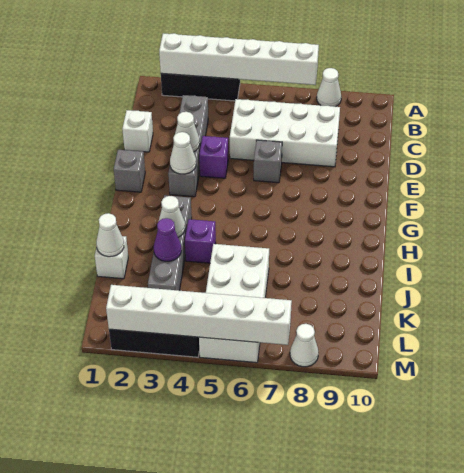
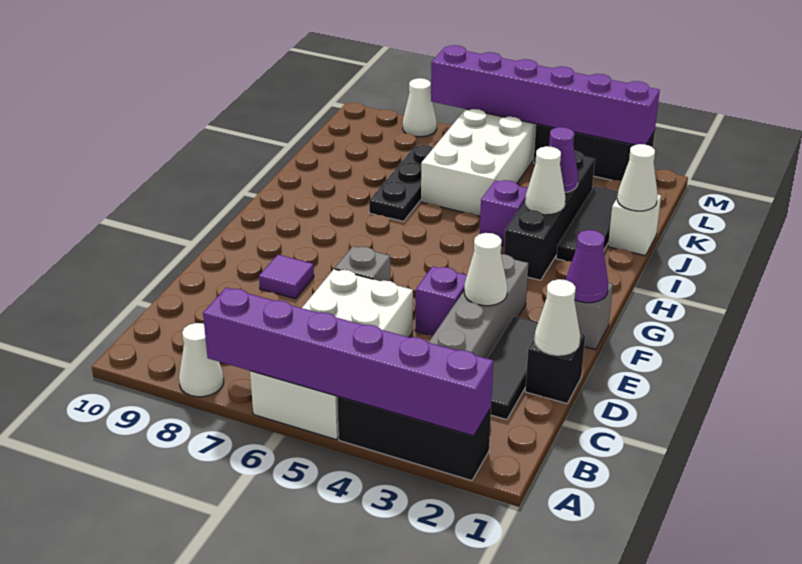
white brick A2:A7 level 2 -> purple brick A2:A7 level 2
none -> black tile C2:E2 level 1
white brick C5:D8 level 1 -> white brick A5:D6 level 1
white brick D1 level 1 -> black brick D1 level 1
none -> purple tile E8 level 1
none -> purple cone F1 level 2
white cone F3 level 2 -> white cone D1 level 2
grey brick H3:K3 level 1 -> black brick H3:K3 level 1
none -> black tile I2:K2 level 1
none -> black plate I7:K7 level 1
white brick M2:M7 level 2 -> purple brick M2:M7 level 2

